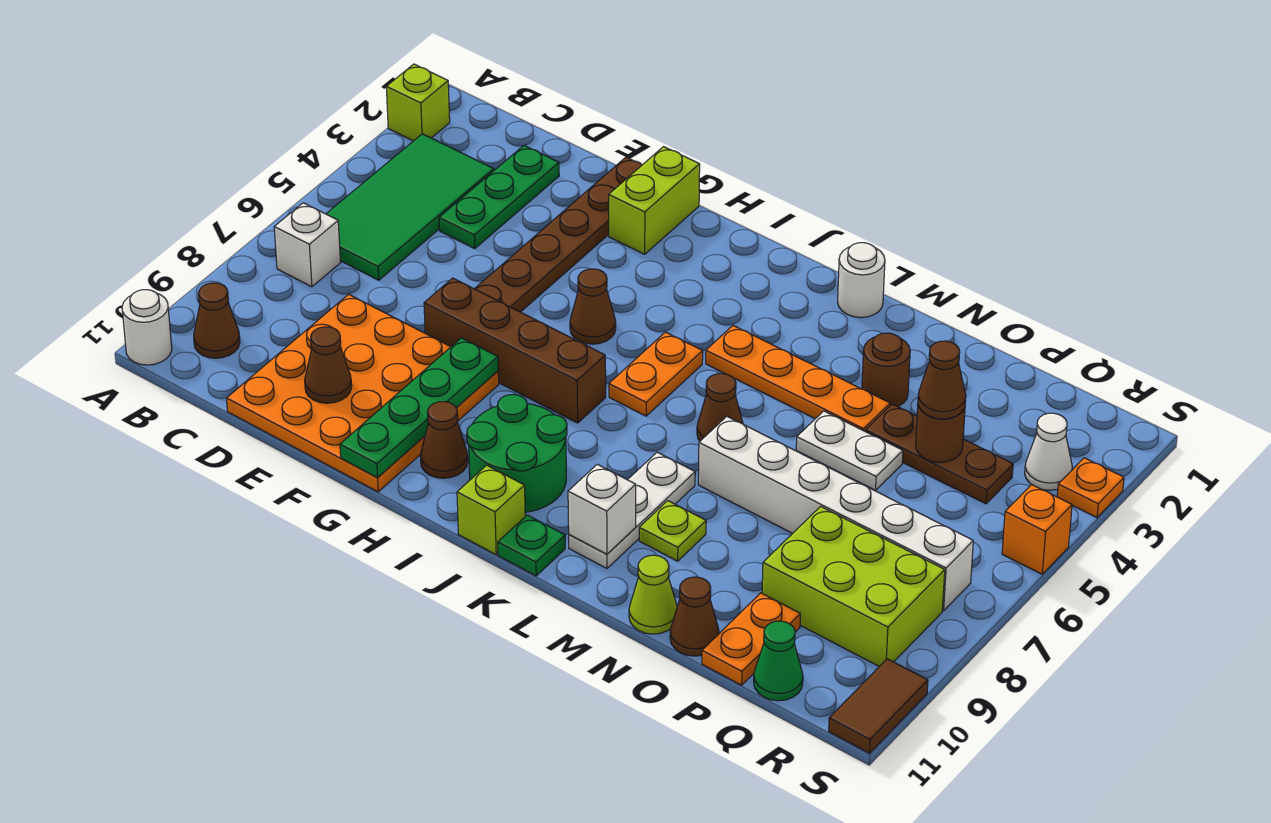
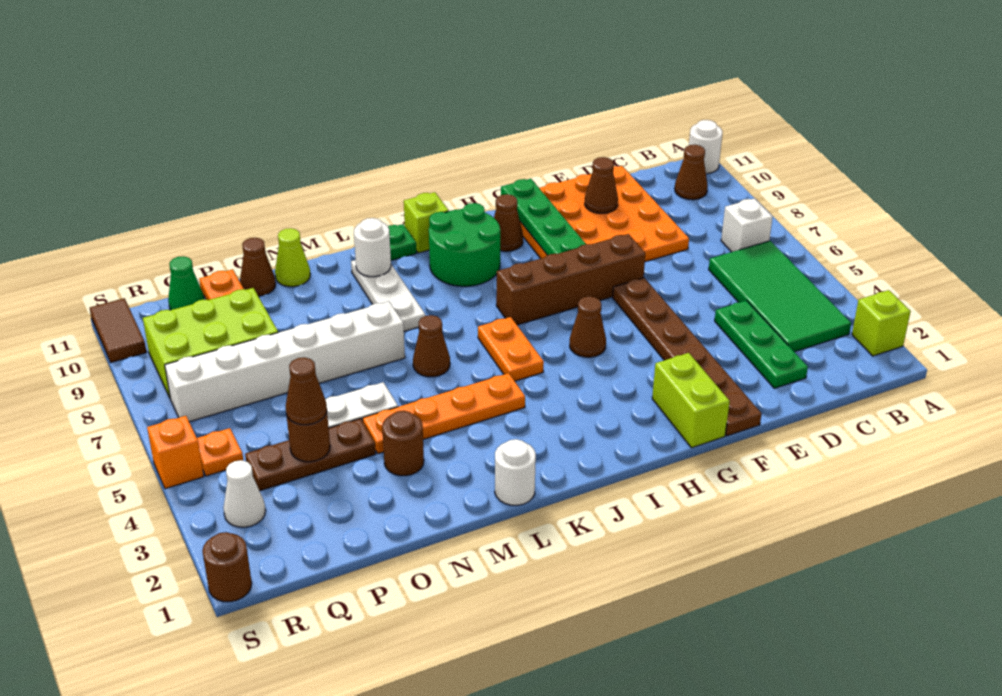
white brick L10 level 2 -> white round brick L10 level 2
lime plate M9 level 1 -> none
none -> brown round brick S1 level 1
orange plate S3 level 1 -> orange plate R5 level 1

